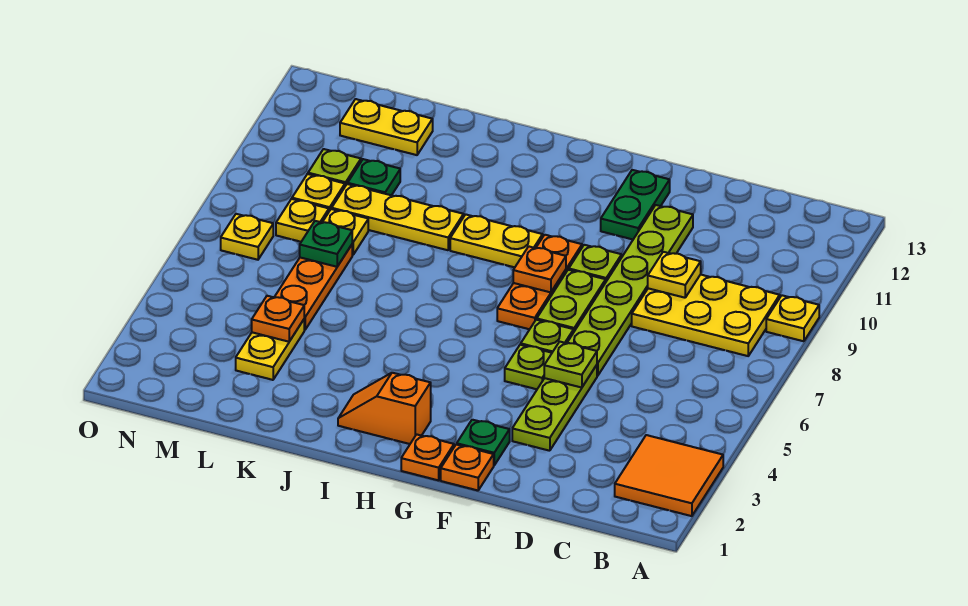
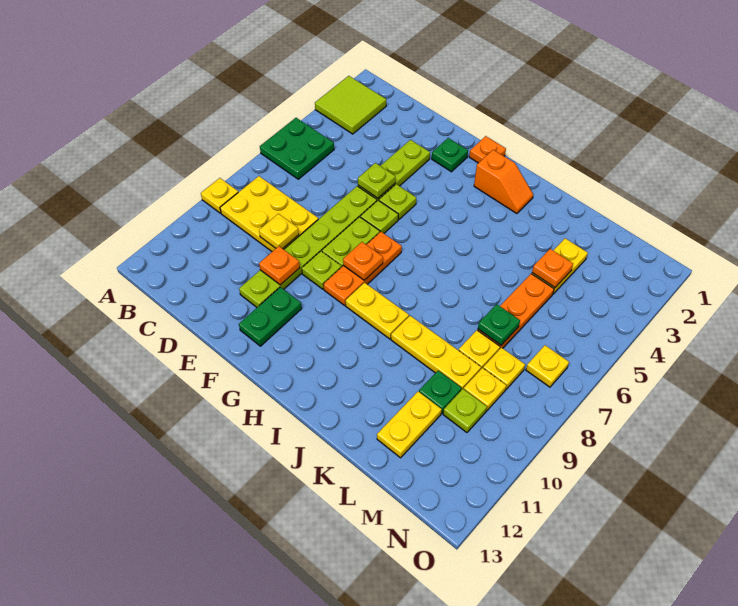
orange tile A2:B3 level 1 -> lime tile A2:B3 level 1
none -> green plate A5:B6 level 1
orange plate F1 level 1 -> orange plate E10 level 2
yellow plate L12:M12 level 1 -> yellow plate L11:L12 level 1

